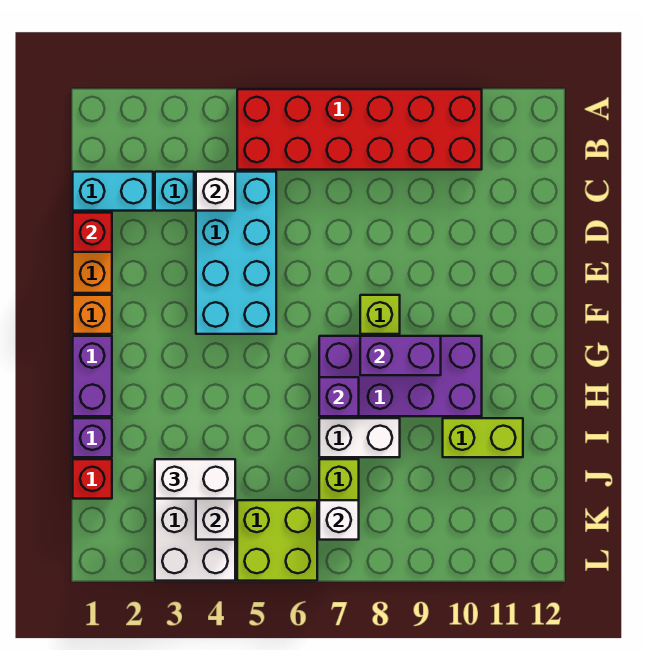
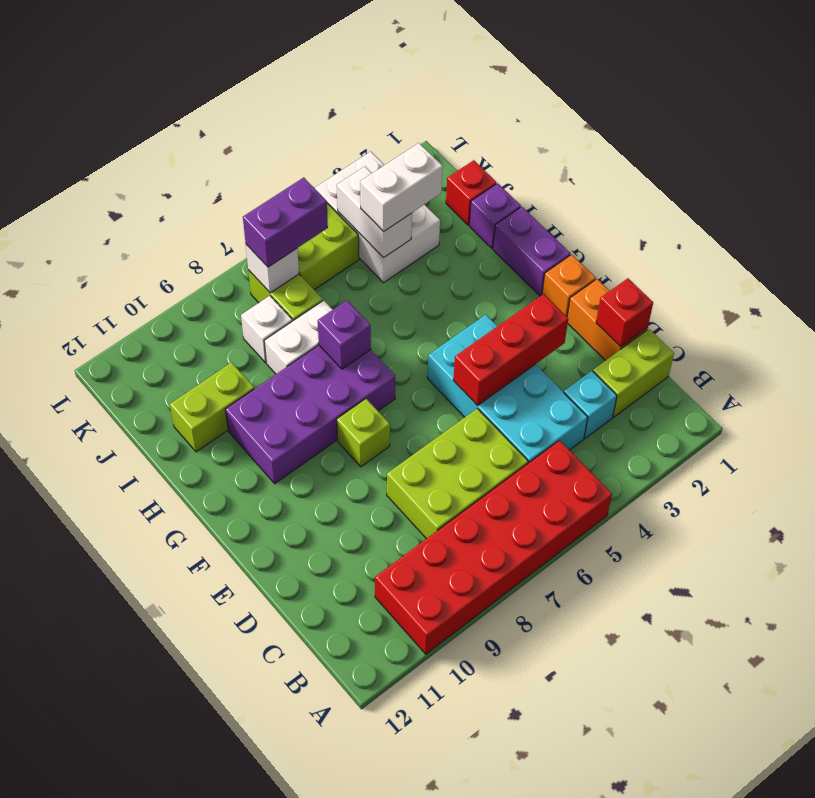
cyan brick C1:C2 level 1 -> lime brick C1:C2 level 1
white brick C4 level 2 -> white brick J8 level 1
none -> lime brick C6:D8 level 1
none -> red brick E3:E5 level 2
purple brick G8:G9 level 2 -> purple brick K6:K7 level 3

